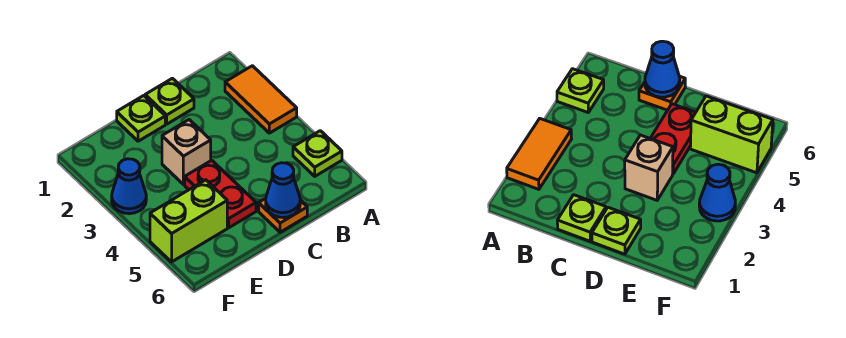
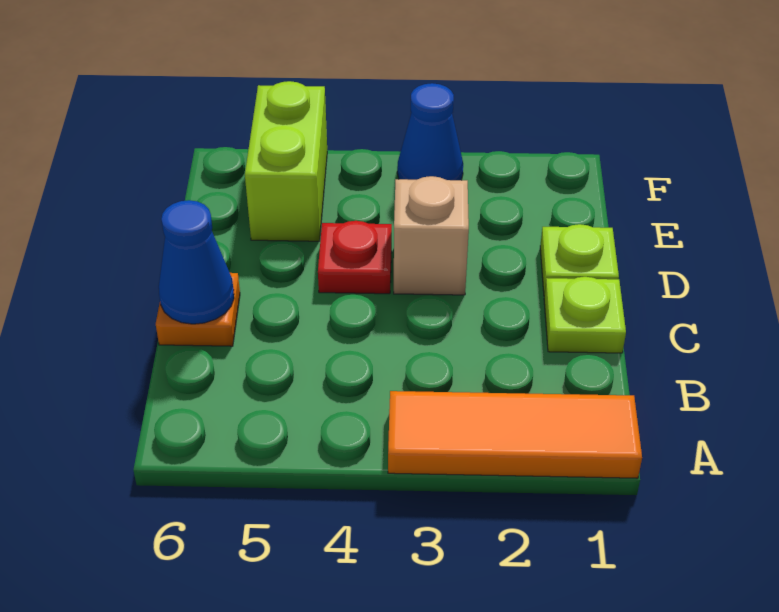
orange tile A2:A3 level 1 -> orange tile A1:A3 level 1
lime plate A5 level 1 -> none
red plate D4:D5 level 1 -> red plate D4 level 1

